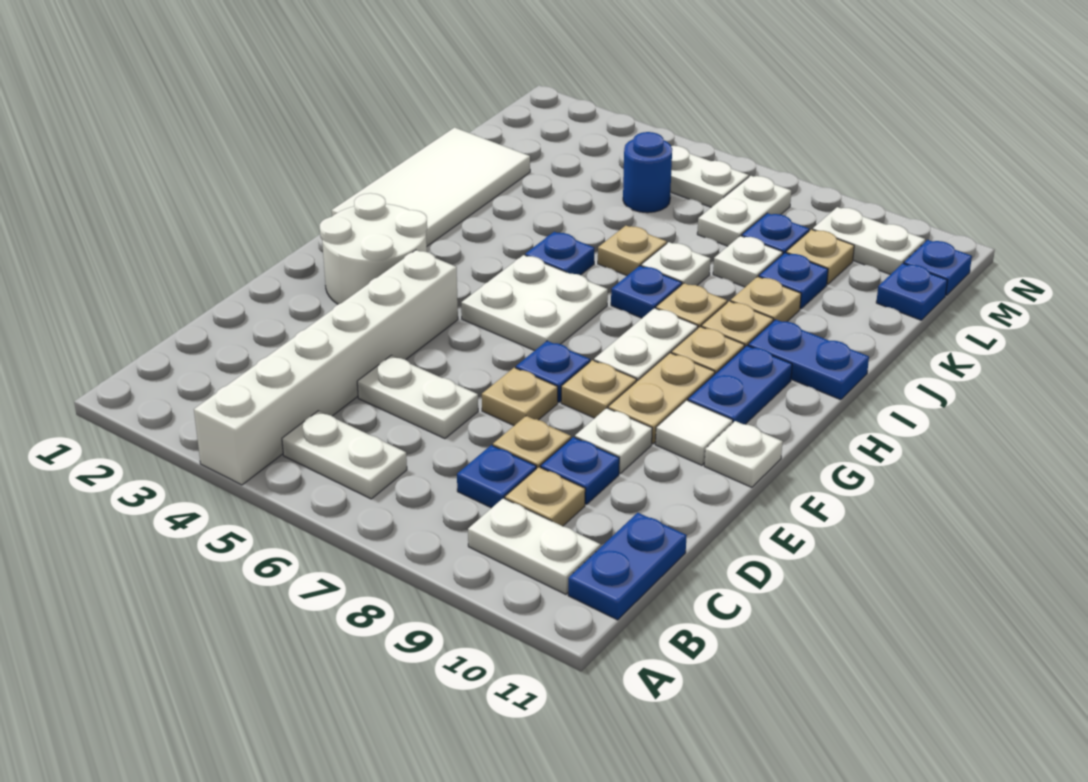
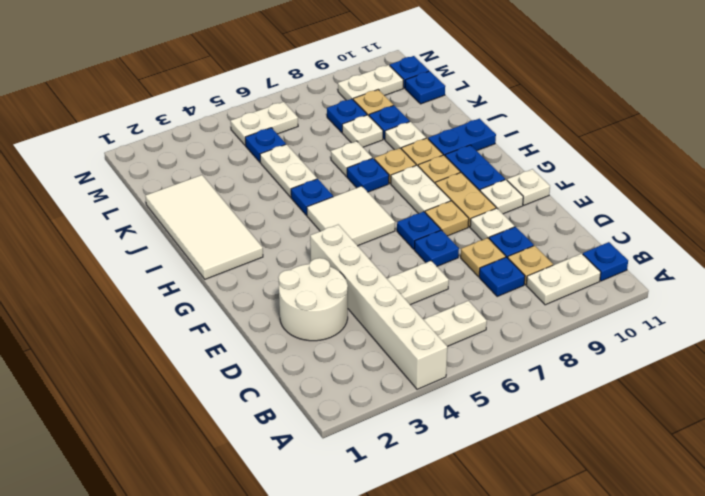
blue plate B11:C11 level 1 -> blue plate B11 level 1
tan plate E7 level 1 -> blue plate E7 level 1
white round brick F2:G3 level 1 -> white round brick D2:E3 level 1
white tile F10 level 1 -> white plate F10 level 1
white plate G5:H6 level 1 -> white tile G5:H6 level 1
tan plate J6 level 1 -> none
tan plate J9 level 1 -> white plate J9 level 1
blue round brick L5 level 1 -> blue plate L5 level 1
white plate L7:M7 level 1 -> white plate J5:K5 level 1

